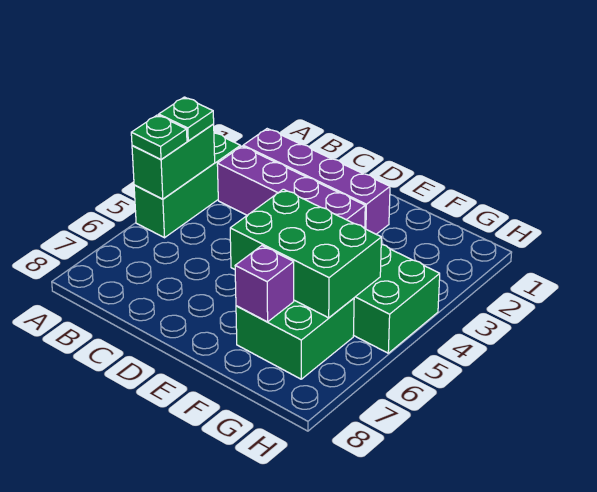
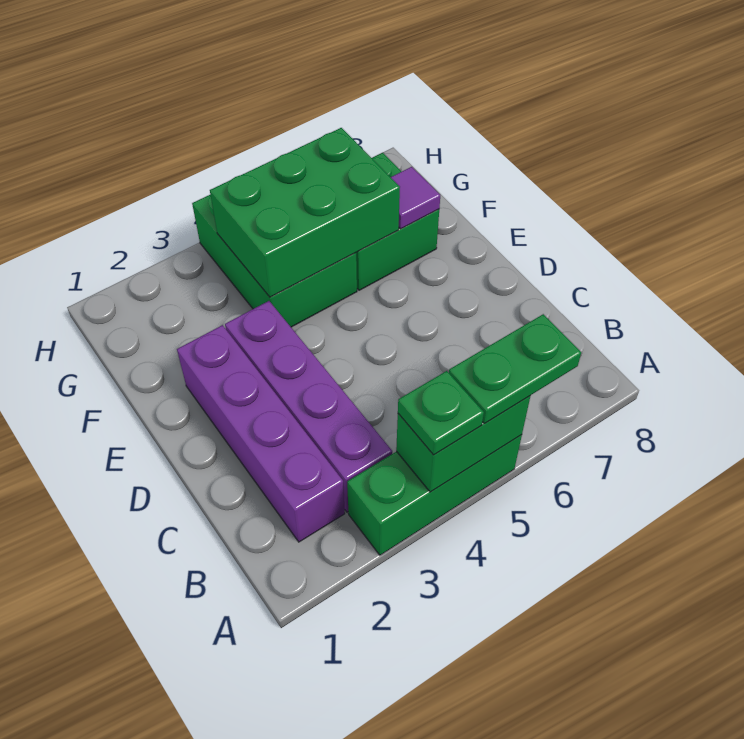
green plate A5 level 3 -> green plate A5:A6 level 3
green brick E5:G6 level 2 -> green brick F4:G6 level 2
purple brick F7 level 2 -> purple tile F7 level 2

